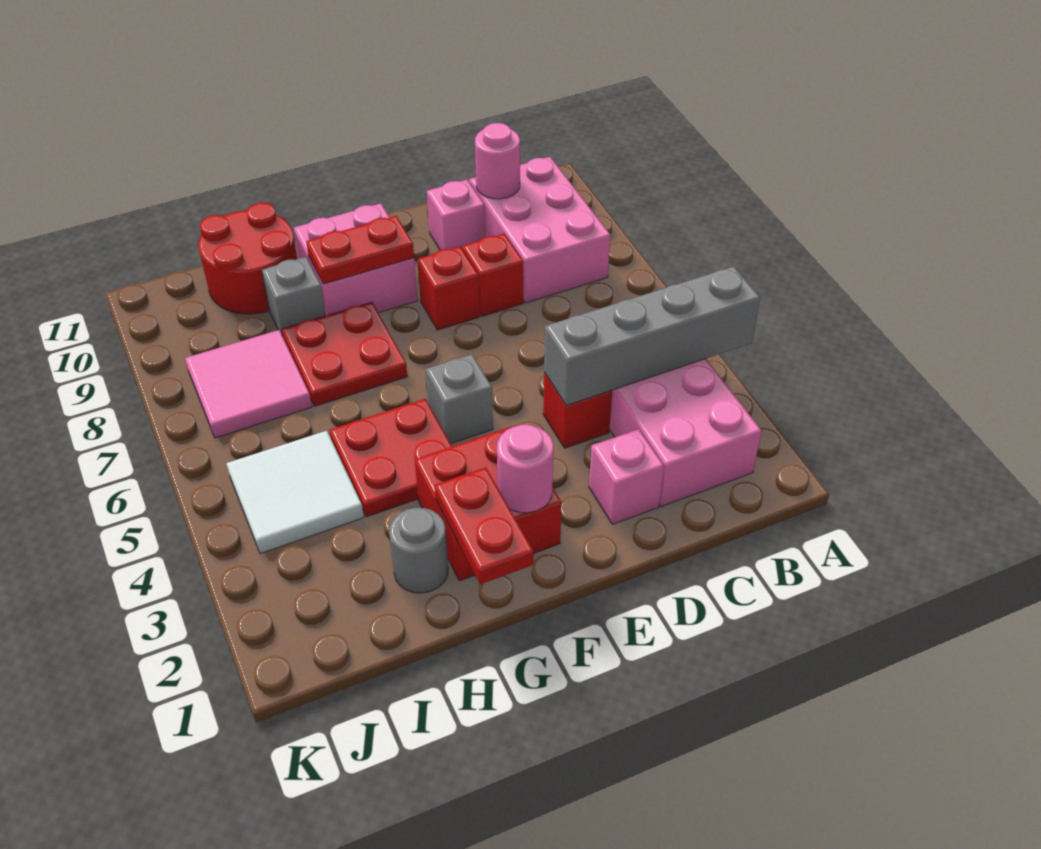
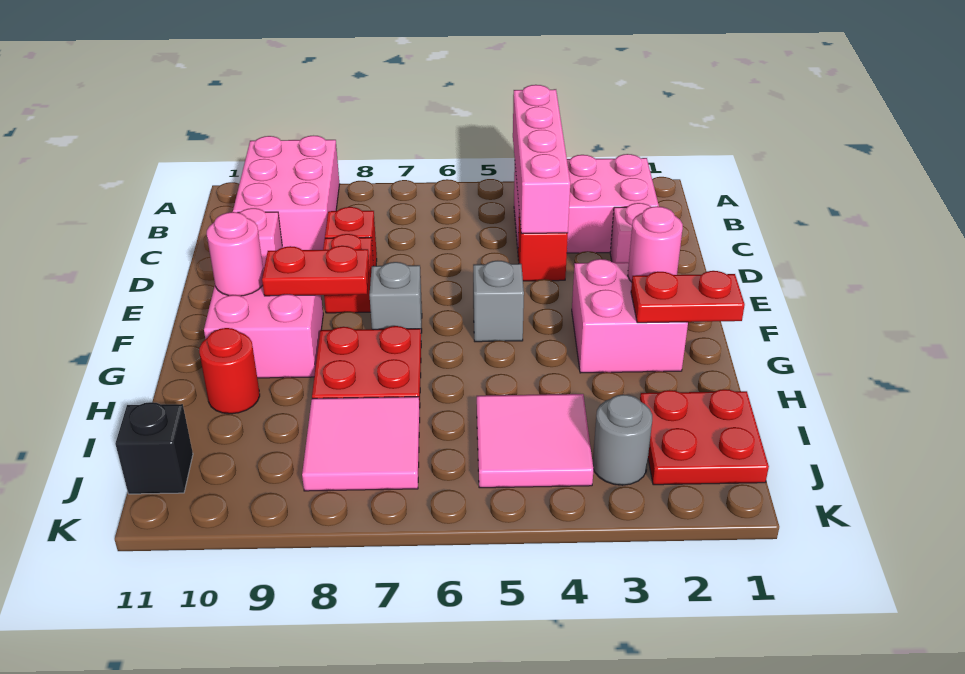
grey brick A4:D4 level 2 -> pink brick A4:D4 level 2
pink brick B8:C10 level 1 -> pink brick A9:C10 level 1
pink round brick C10 level 2 -> pink round brick F10 level 2
red brick F2:G3 level 1 -> pink brick F2:G3 level 1
red plate F9:G9 level 2 -> red plate F8:F9 level 2
red plate G4:H5 level 1 -> red plate I1:J2 level 1
grey round brick H2 level 1 -> grey round brick J3 level 1
grey brick H9 level 1 -> grey brick F7 level 1
red round brick H10:I11 level 1 -> red round brick H10 level 1
white tile I4:J5 level 1 -> pink tile I4:J5 level 1
none -> black brick J11 level 1

